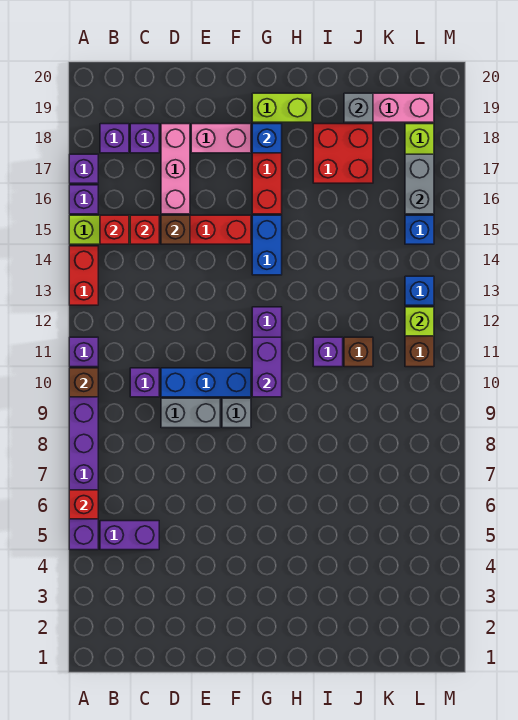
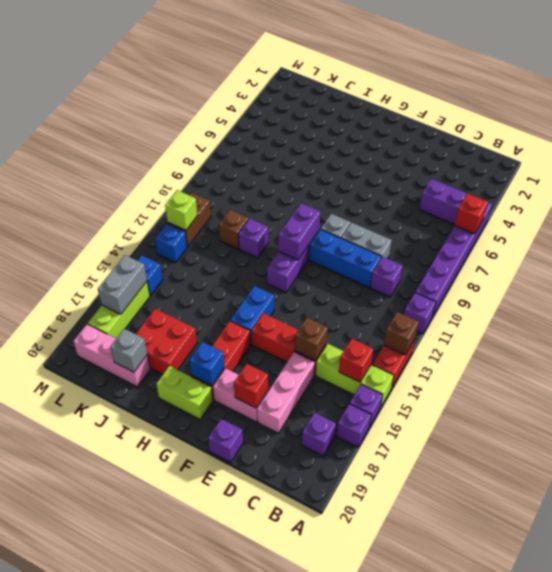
brown brick A10 level 2 -> brown brick A13 level 2
red brick C15 level 2 -> red brick E18 level 2
purple brick C18 level 1 -> purple brick E20 level 1

